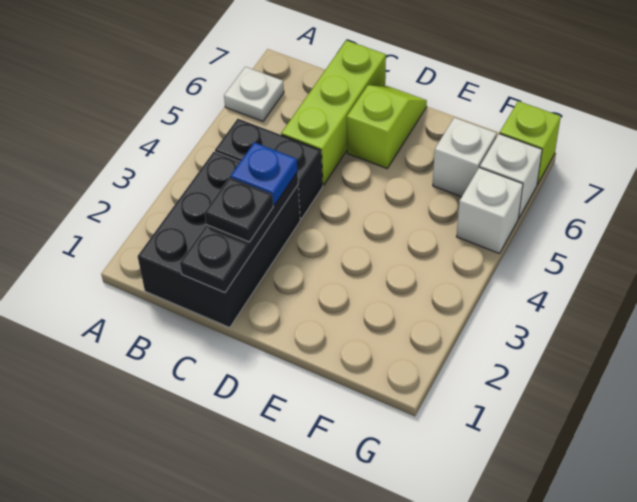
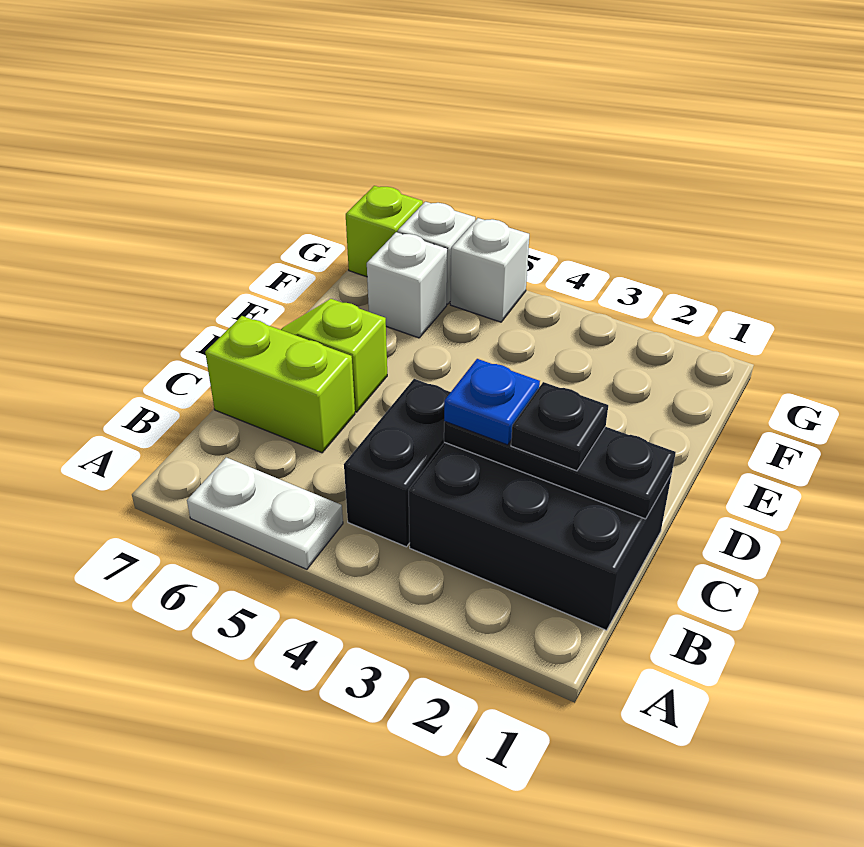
white plate A6 level 1 -> white plate A5:A6 level 1
lime brick C5:C7 level 1 -> lime brick C6:C7 level 1

